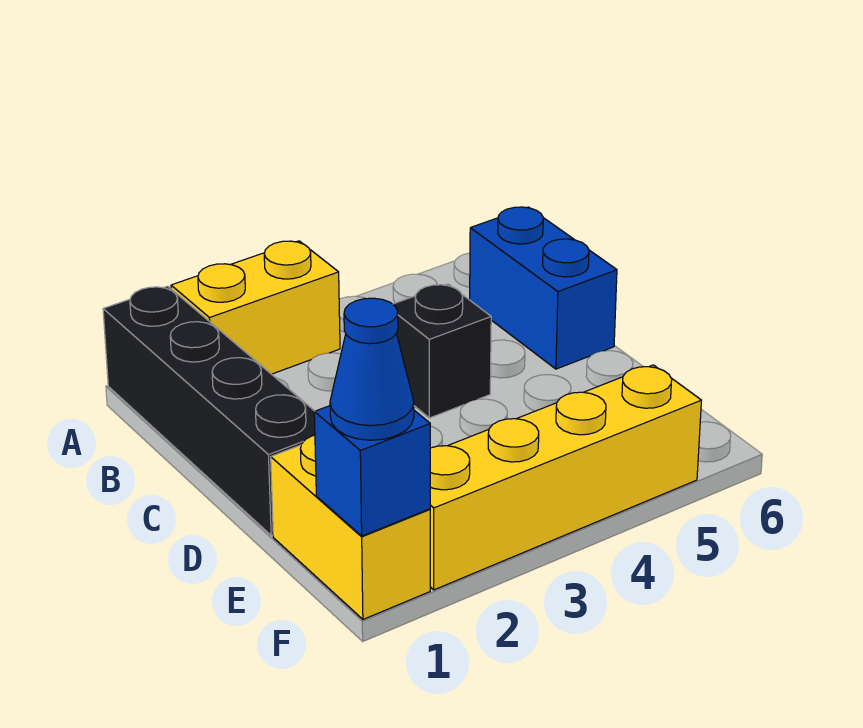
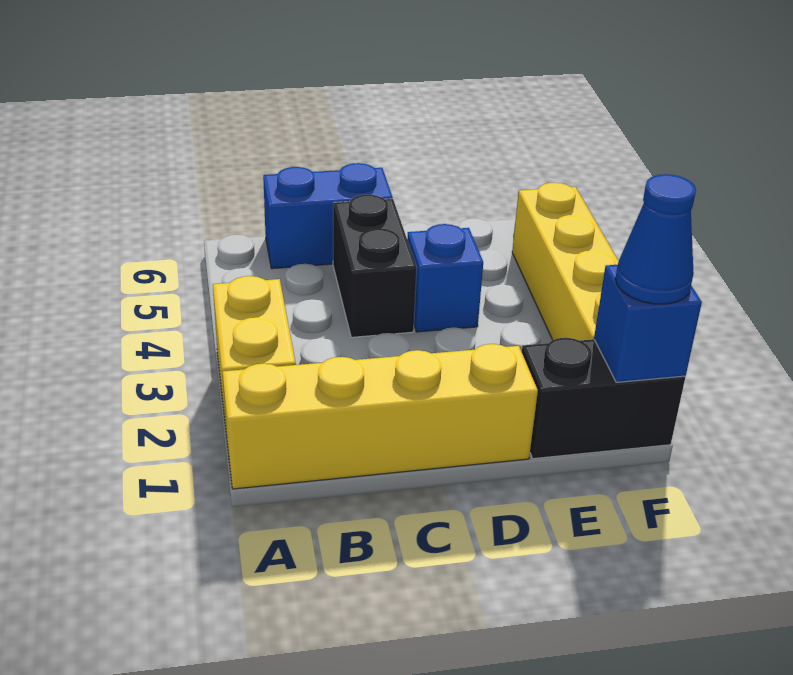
black brick A1:D1 level 1 -> yellow brick A1:D1 level 1
black brick C4 level 1 -> black brick C4:C5 level 1
none -> blue brick D4 level 1
yellow brick E1:F1 level 1 -> black brick E1:F1 level 1

